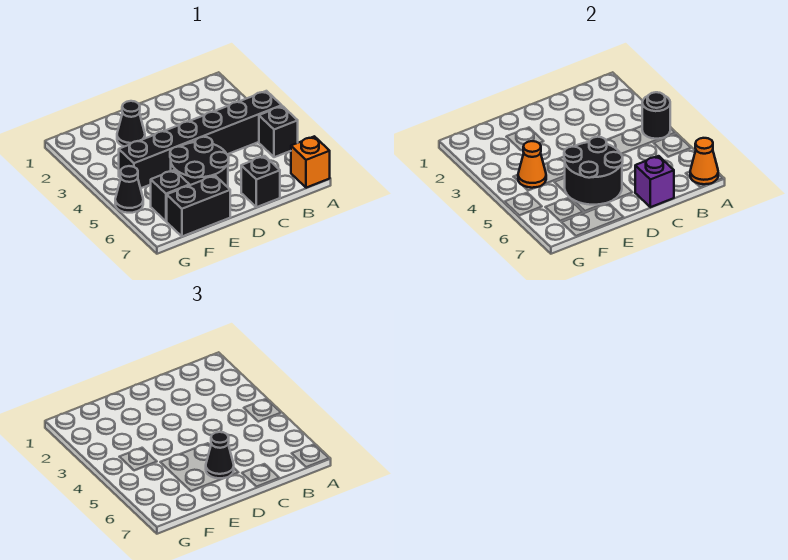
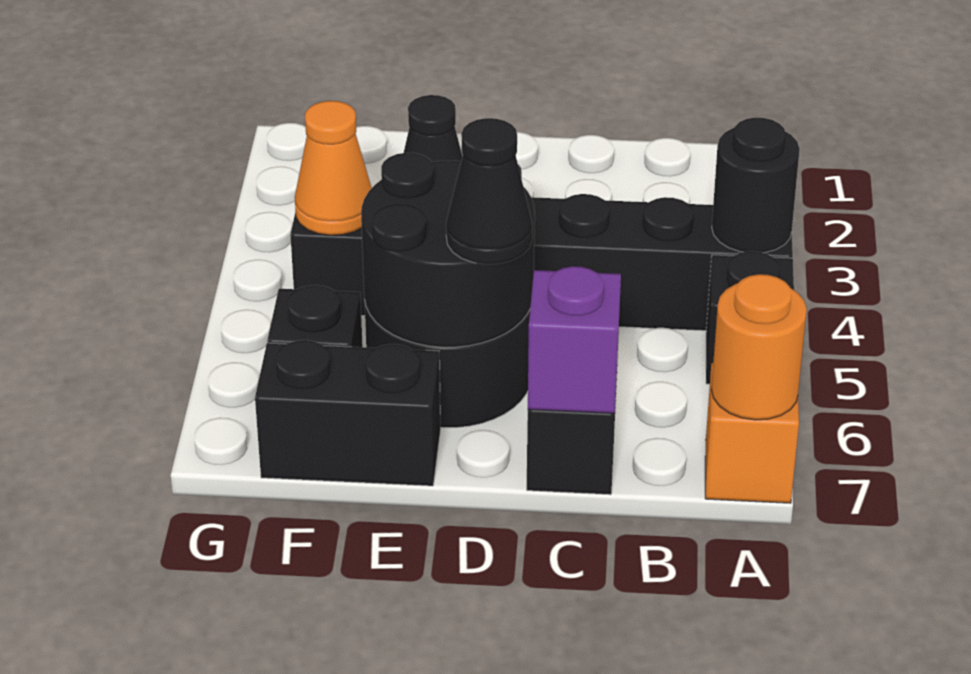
orange cone A7 level 2 -> orange round brick A7 level 2
black cone G5 level 1 -> none

